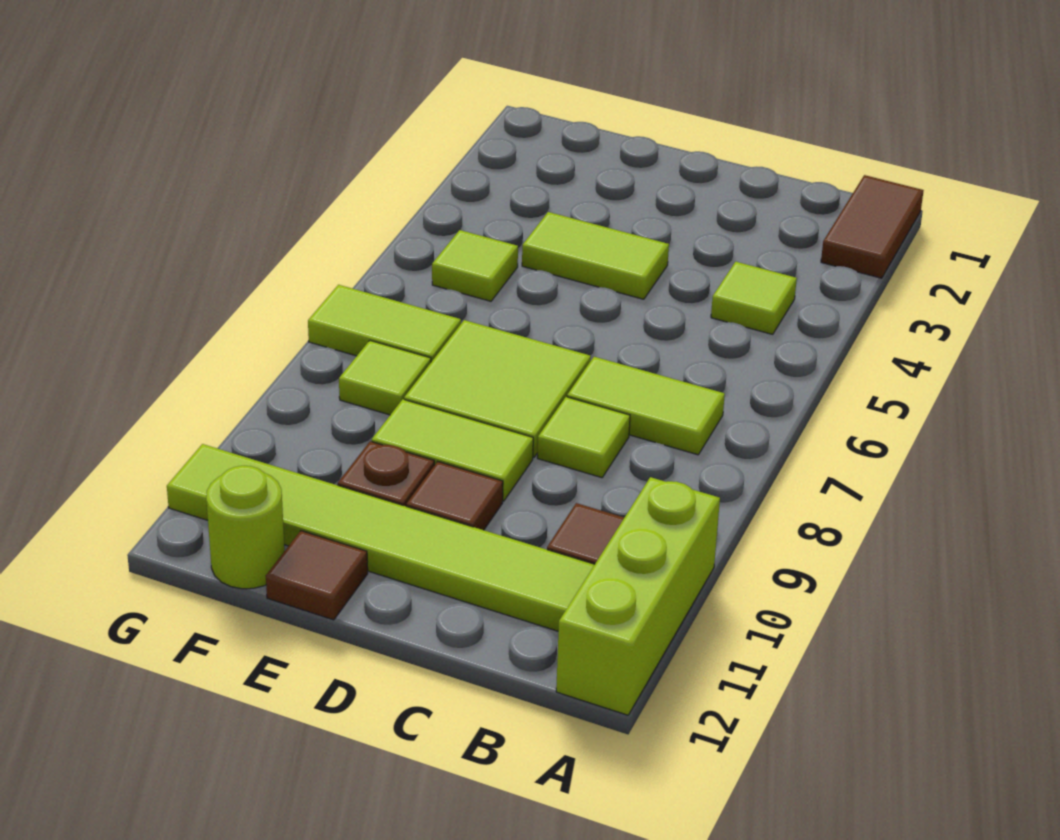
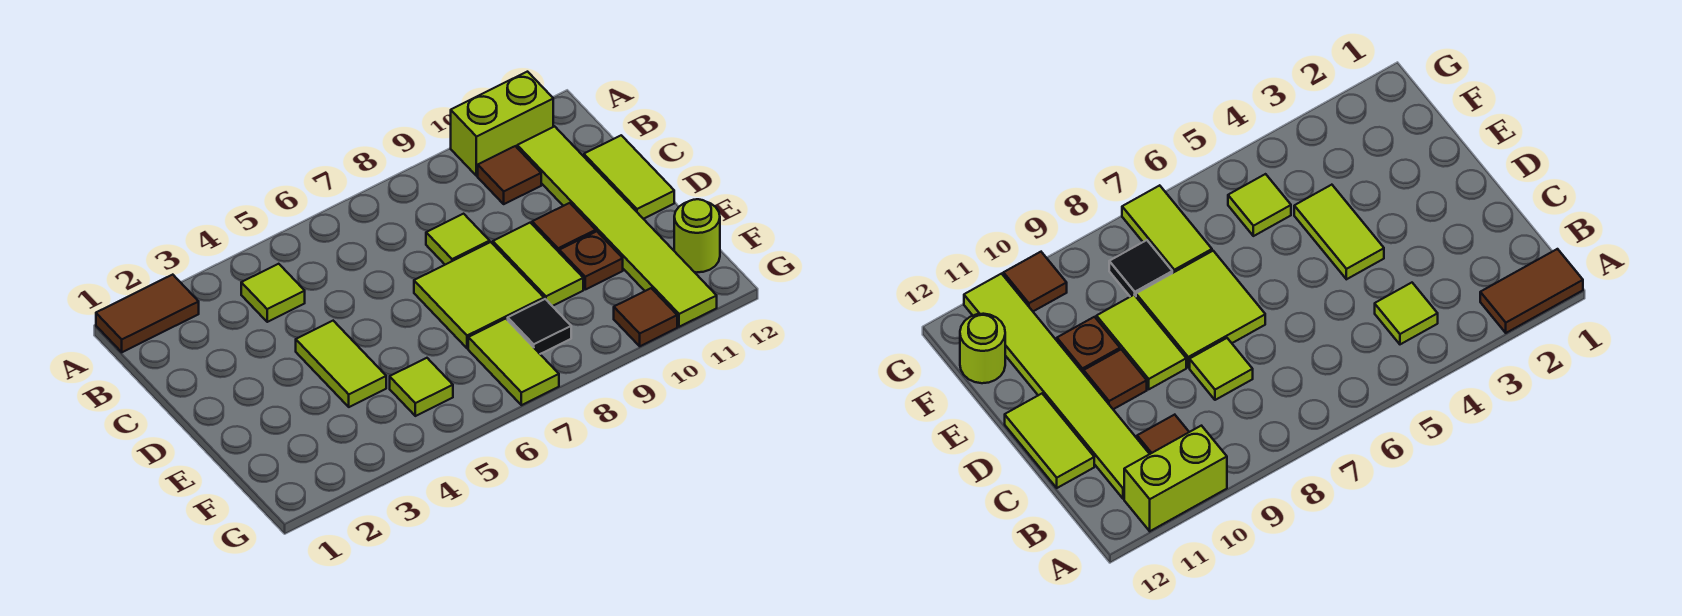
lime brick A10:A12 level 1 -> lime brick A10:A11 level 1
lime tile B7:C7 level 1 -> lime tile C12:D12 level 1
brown tile E12 level 1 -> brown tile G10 level 1
lime tile F8 level 1 -> black tile F8 level 1

